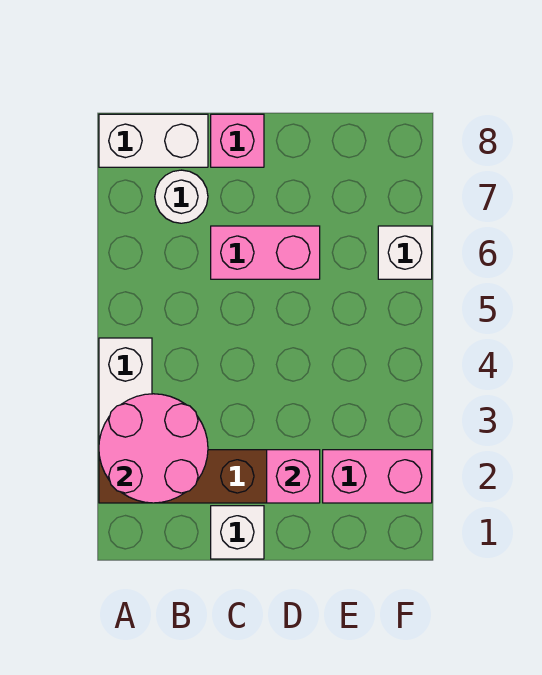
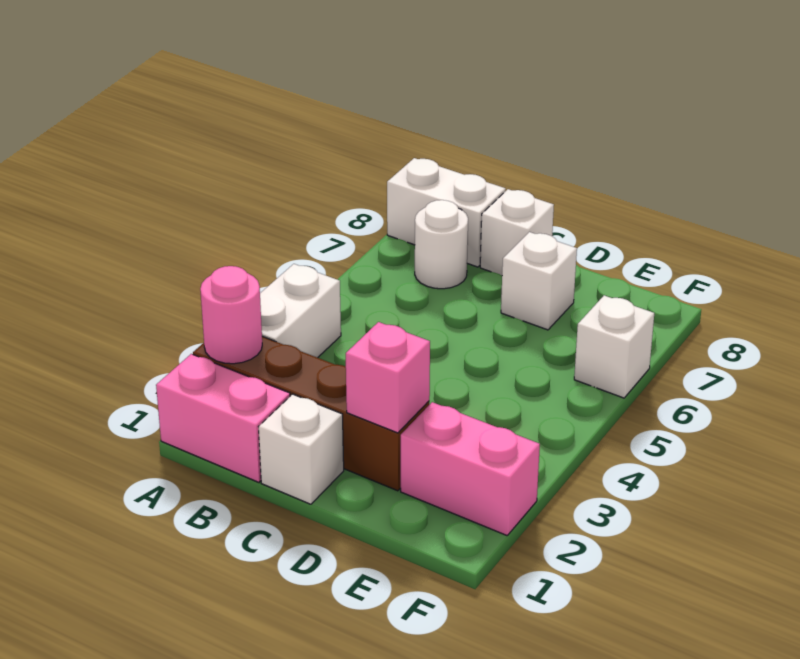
pink round brick A2:B3 level 2 -> pink round brick A2 level 2
pink brick C6:D6 level 1 -> pink brick A1:B1 level 1
pink brick C8 level 1 -> white brick C8 level 1
none -> white brick D7 level 1

